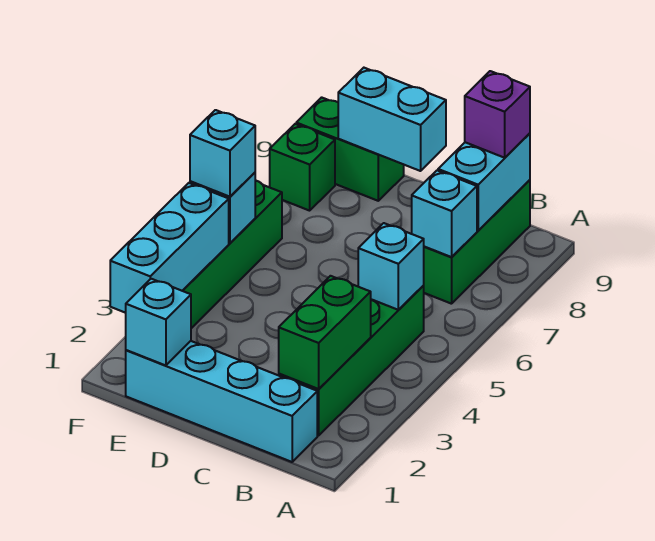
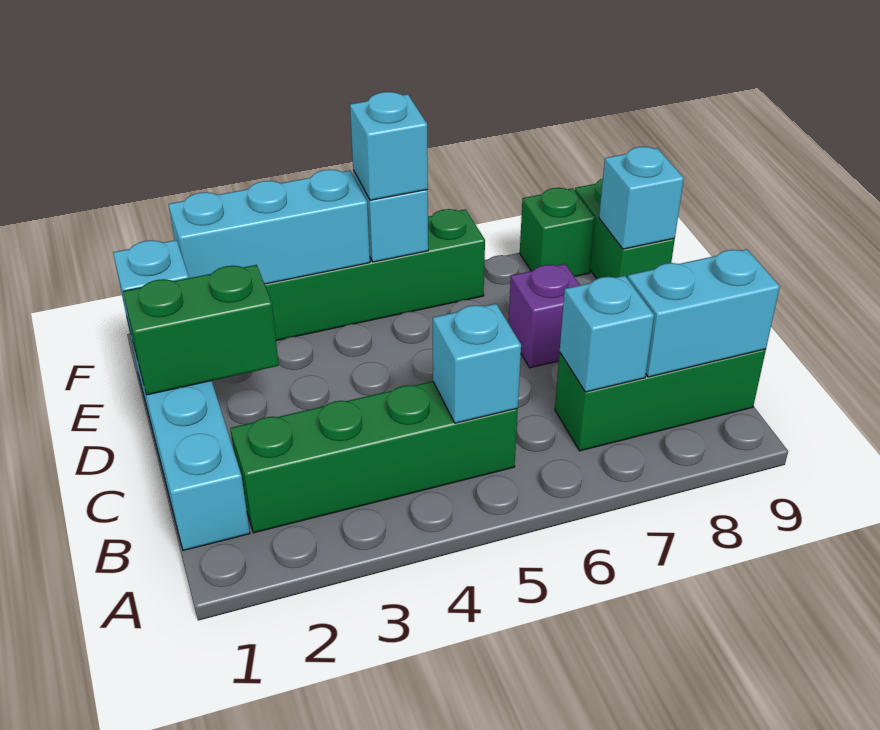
green brick B2:B3 level 2 -> green brick D1:D2 level 2
purple brick B9 level 3 -> purple brick D7 level 1
cyan brick D9:E9 level 2 -> cyan brick E9 level 2

